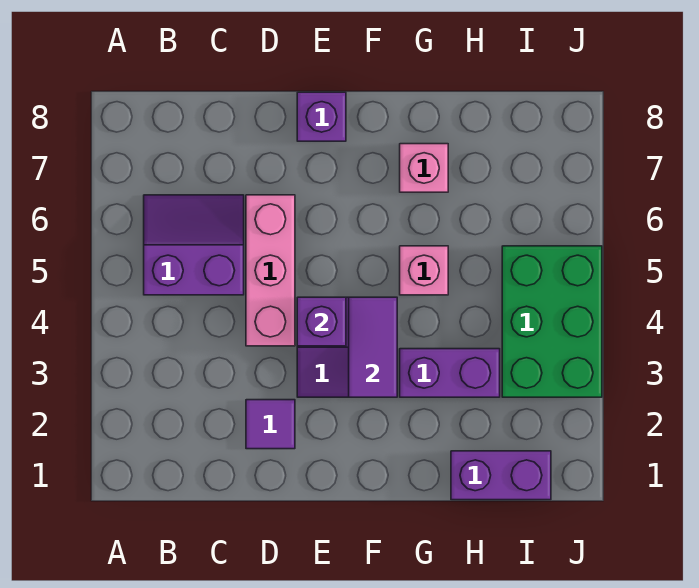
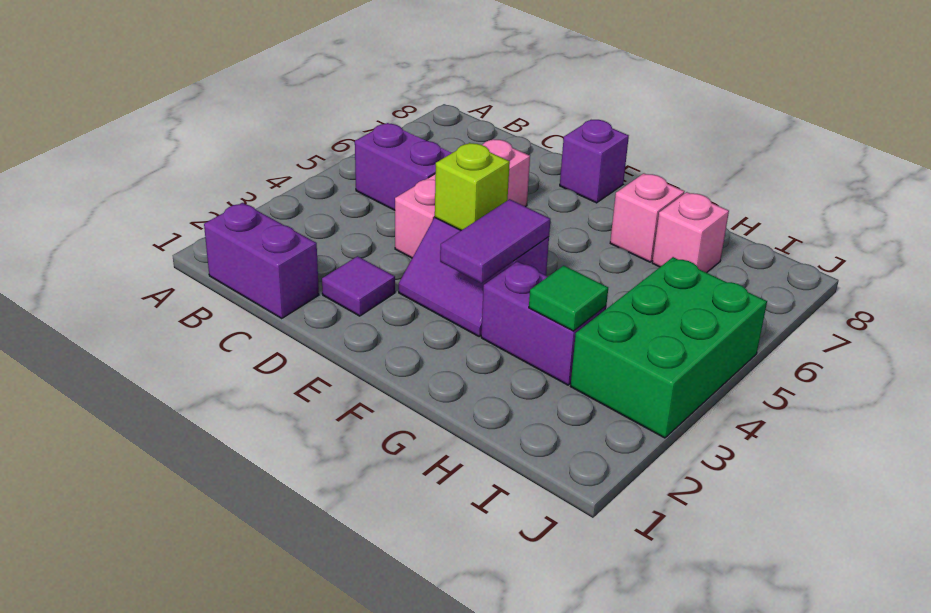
purple brick E4 level 2 -> lime brick E4 level 2
pink brick G5 level 1 -> pink brick H7 level 1
purple brick H1:I1 level 1 -> purple brick B1:C1 level 1
none -> green tile H3 level 2

